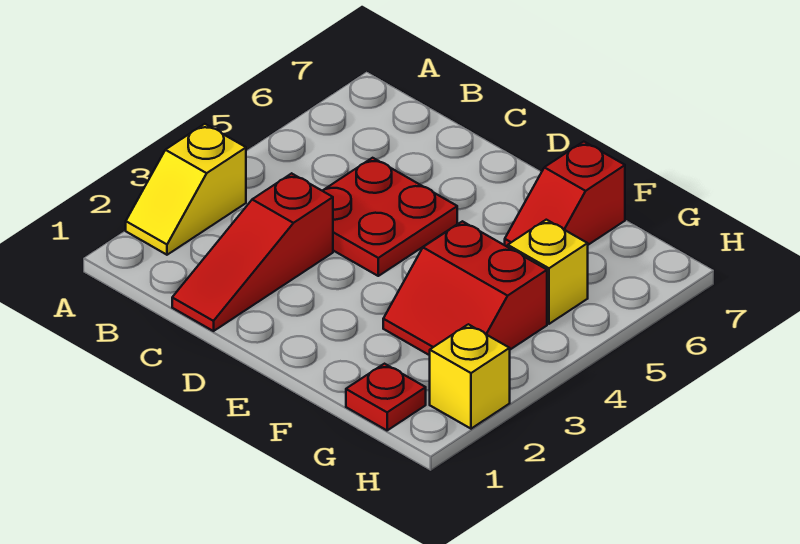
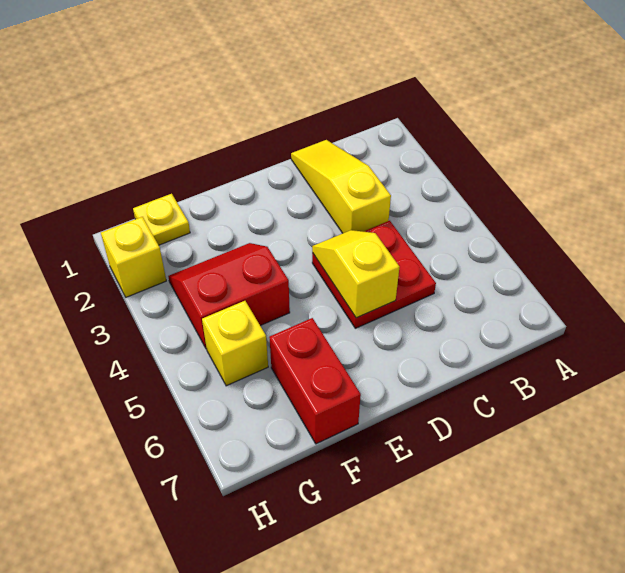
yellow slope A2:A3 level 1 top 3 -> yellow slope D4:D5 level 2 top 5
red slope C1:C3 level 1 top 3 -> yellow slope C1:C3 level 1 top 3
red slope F6:F7 level 1 top 7 -> red brick F6:F7 level 1
red plate G1 level 1 -> yellow plate G1 level 1

